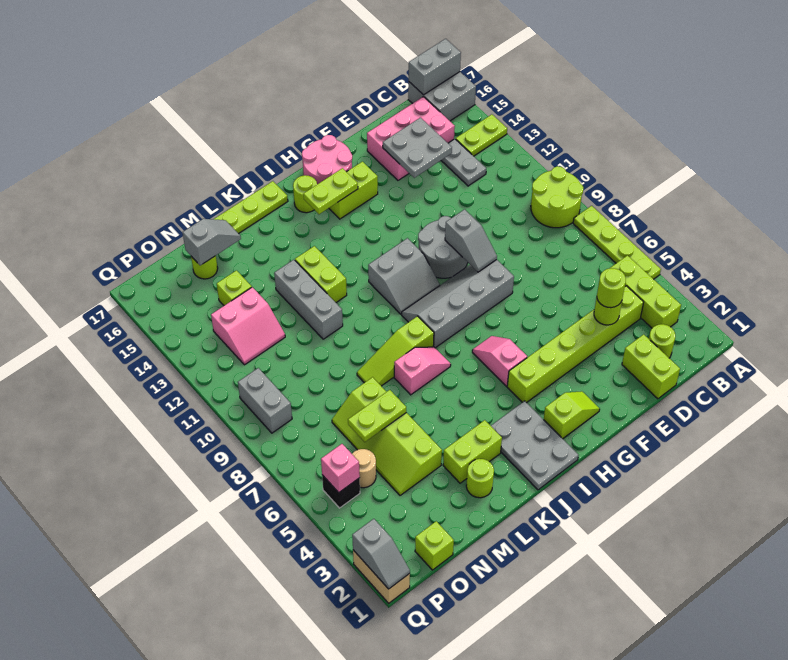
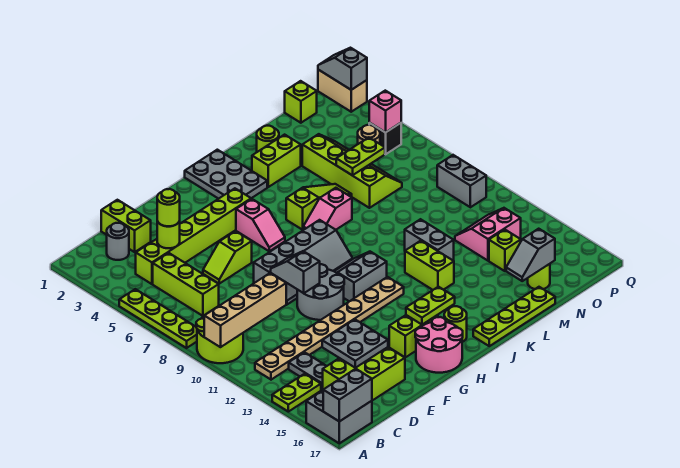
none -> tan brick A10:D10 level 2
lime brick B3:B5 level 1 -> lime brick C5:C7 level 1
none -> tan plate B12:I12 level 1
lime round brick C2 level 1 -> grey round brick C2 level 1
pink brick C15:E16 level 1 -> lime brick C15:E16 level 1
lime slope G2:H2 level 1 top H -> lime slope E6:F6 level 1 top F
lime slope J8:L8 level 1 top J -> lime slope J6:L6 level 1 top J
grey brick L11:L13 level 1 -> grey brick L11:L12 level 1

